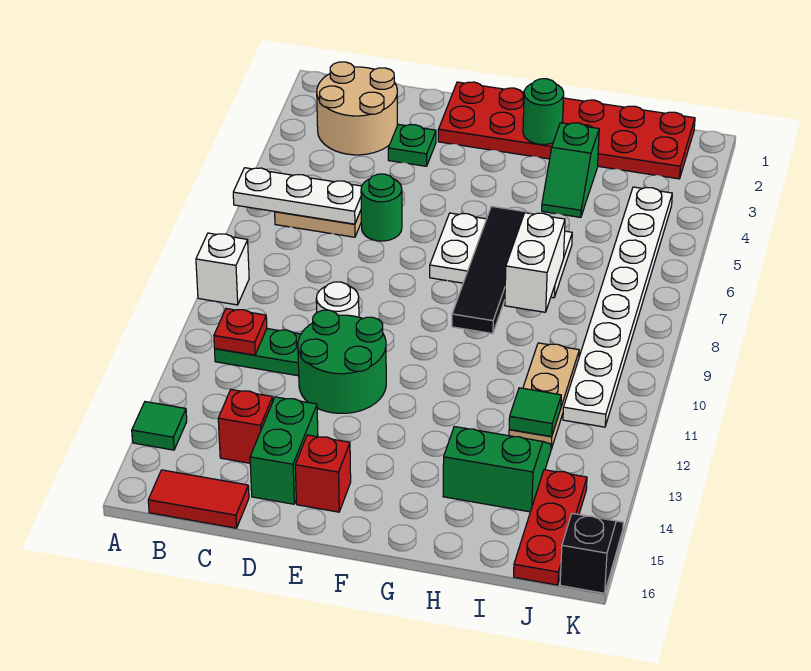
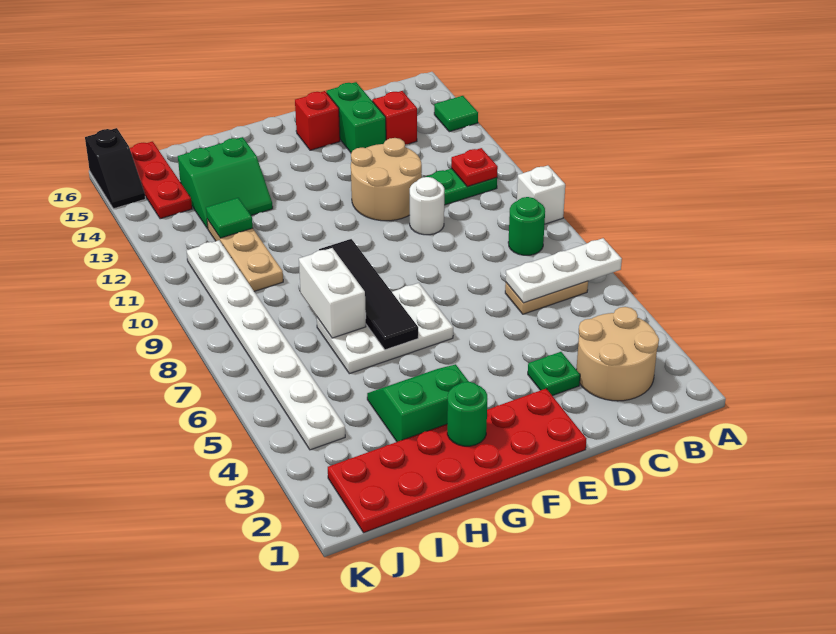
red tile B16:C16 level 1 -> none
green round brick D6 level 1 -> green round brick B8 level 1
green round brick D11:E12 level 1 -> tan round brick D11:E12 level 1
green slope H3:H4 level 1 top 3 -> green slope G3:H4 level 1 top 3

